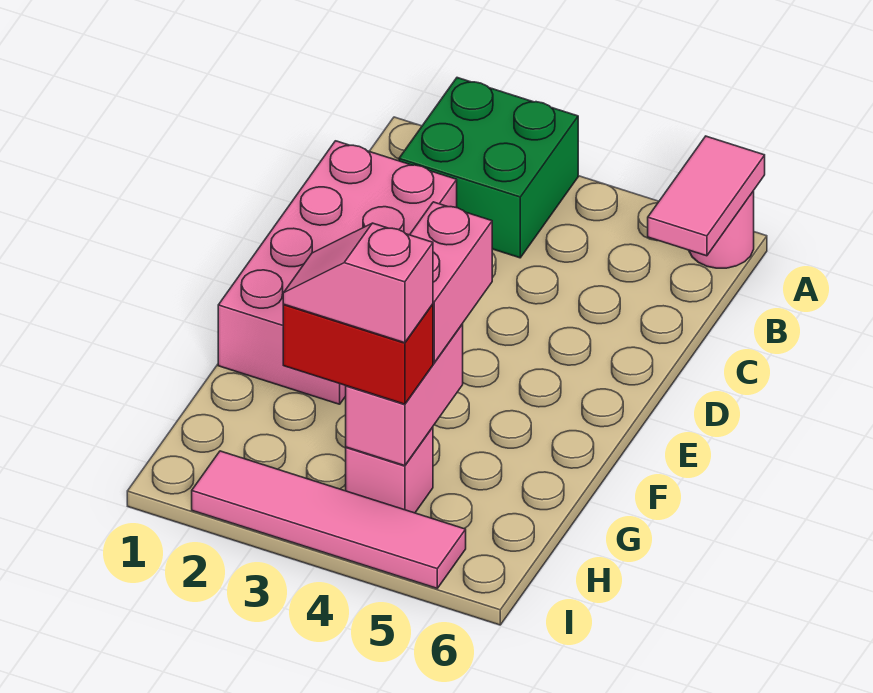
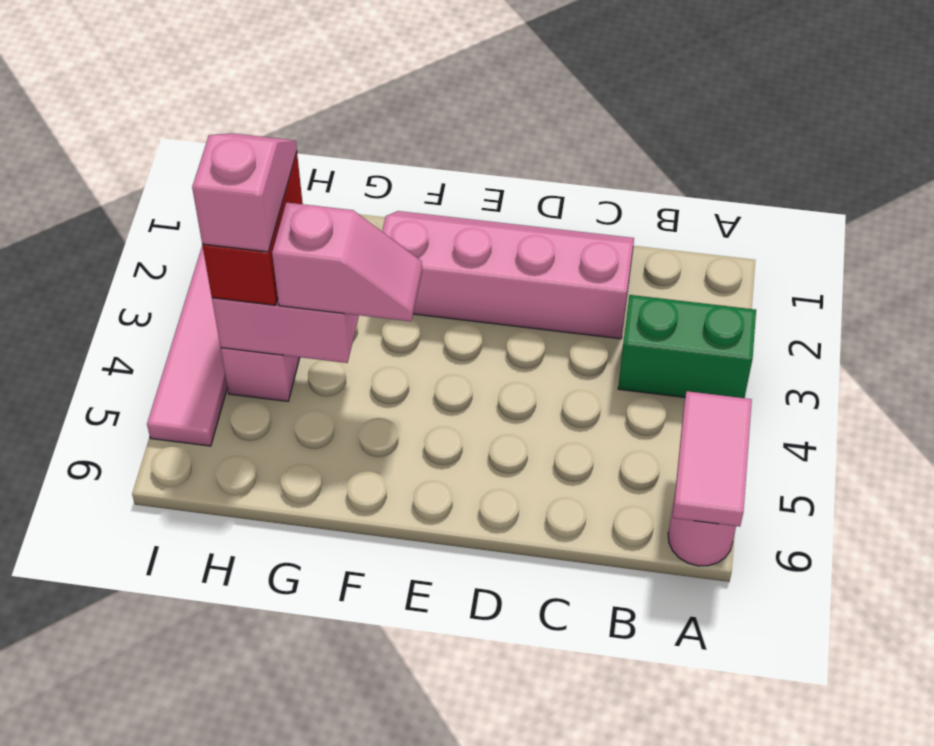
green brick A2:B3 level 1 -> green brick A3:B3 level 1
pink tile A6:B6 level 2 -> pink tile A5:A6 level 2
pink brick C1:F2 level 1 -> pink slope C1:F2 level 1 top 2
pink brick F4:G4 level 3 -> pink slope F4:G4 level 3 top G

